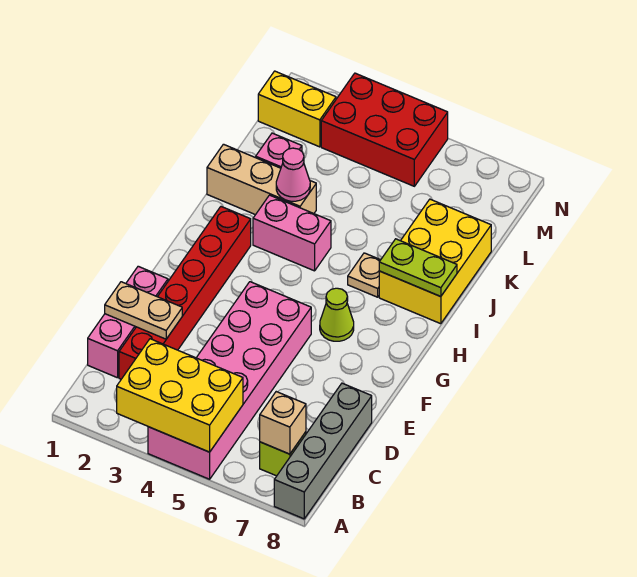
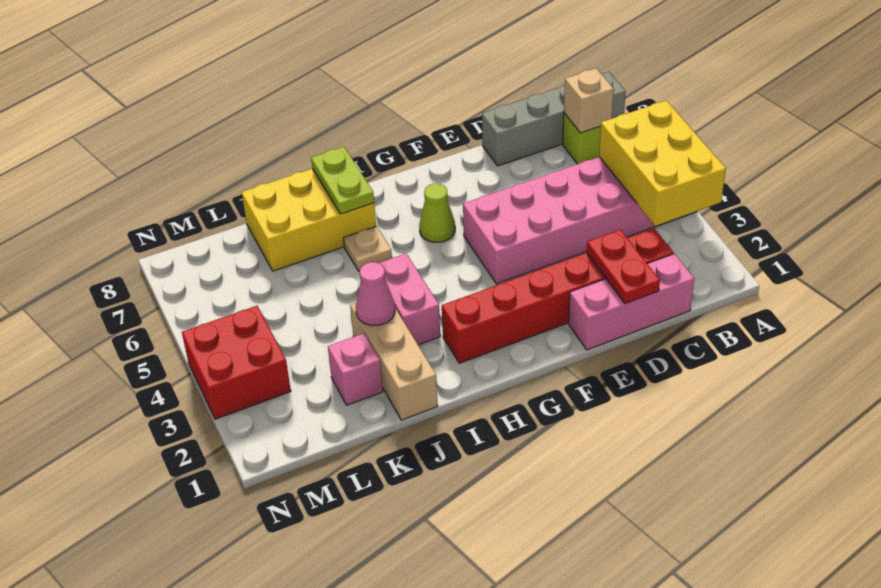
tan plate D1:D2 level 2 -> red plate D1:D2 level 2
yellow brick M1:M2 level 1 -> none
red brick M3:N5 level 1 -> red brick M3:N4 level 1

